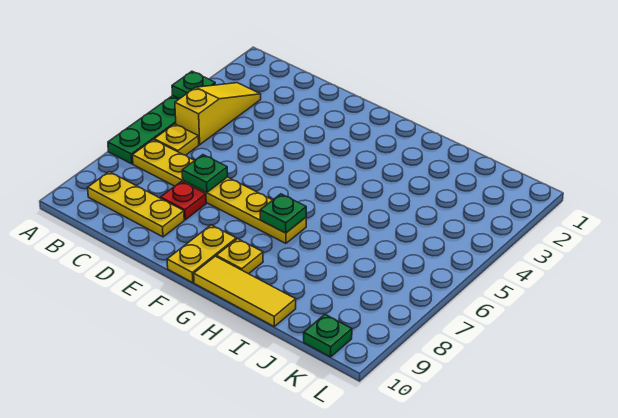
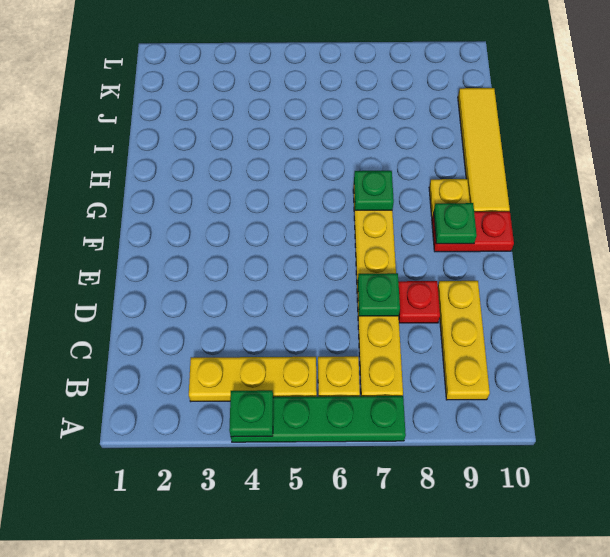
yellow slope B3:B5 level 1 top 5 -> yellow plate B3:B5 level 1
yellow plate F9:F10 level 1 -> red plate F9:F10 level 1
yellow tile G10:I10 level 1 -> yellow tile G10:J10 level 1
green plate K10 level 1 -> green plate F9 level 2

